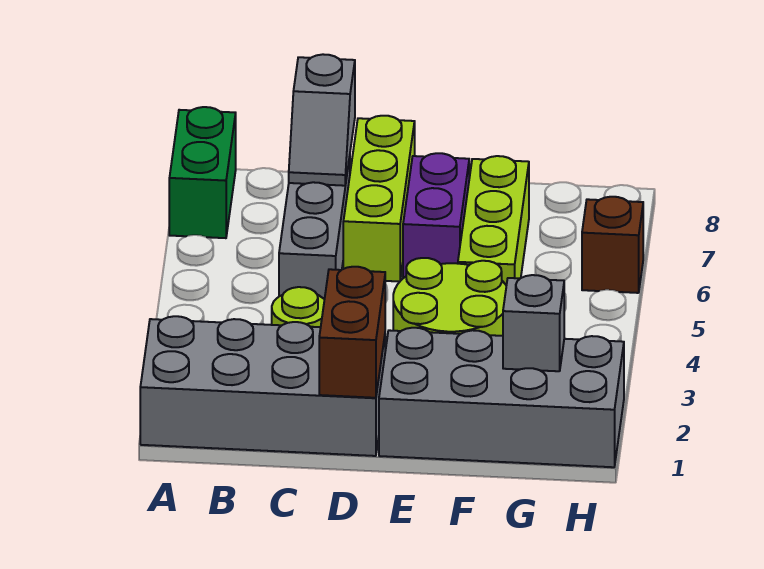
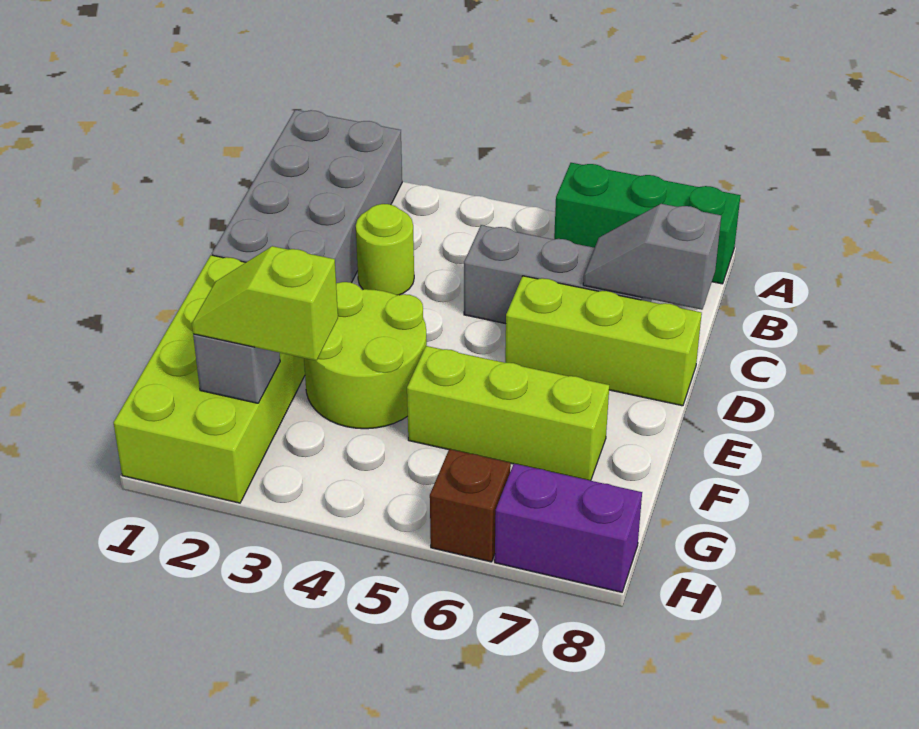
green brick A7:A8 level 1 -> green brick A6:A8 level 1
brown brick D1:D2 level 2 -> none
grey brick E1:H2 level 1 -> lime brick E1:H2 level 1
purple brick E6:E7 level 1 -> purple brick H7:H8 level 1
none -> lime slope G2:G3 level 3 top 3

